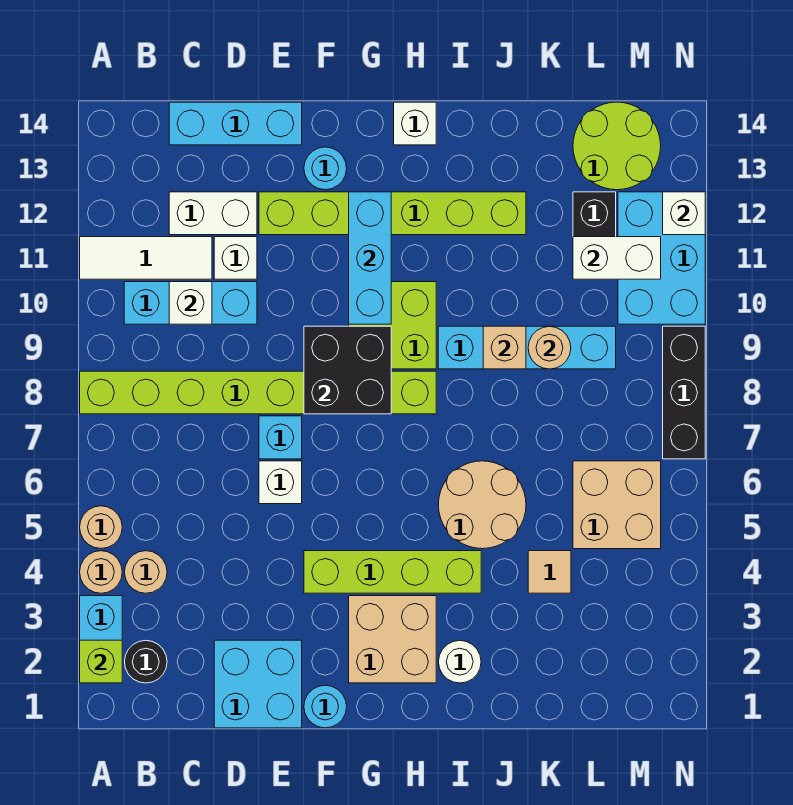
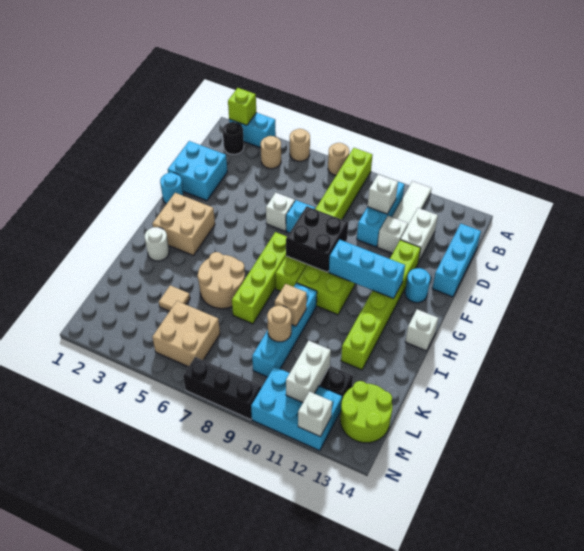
tan round brick A4 level 1 -> tan round brick A7 level 1
lime brick F4:I4 level 1 -> lime brick G7:J7 level 1

